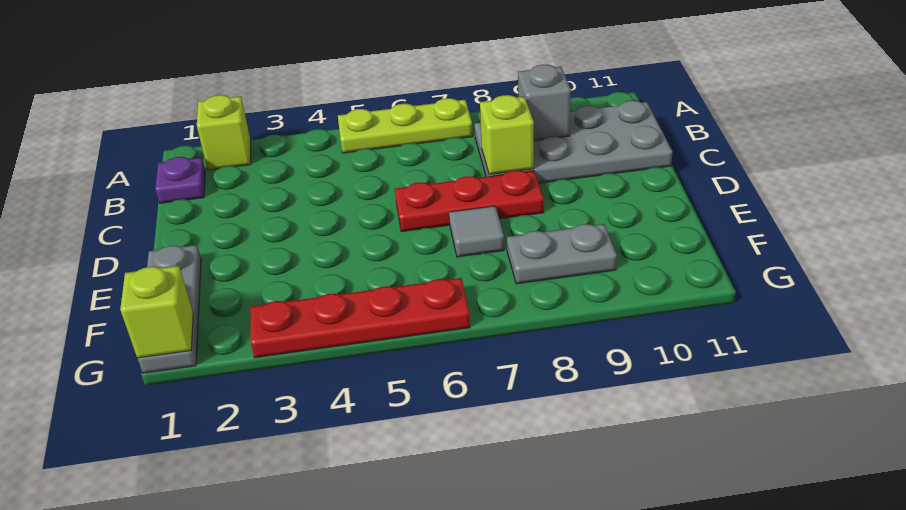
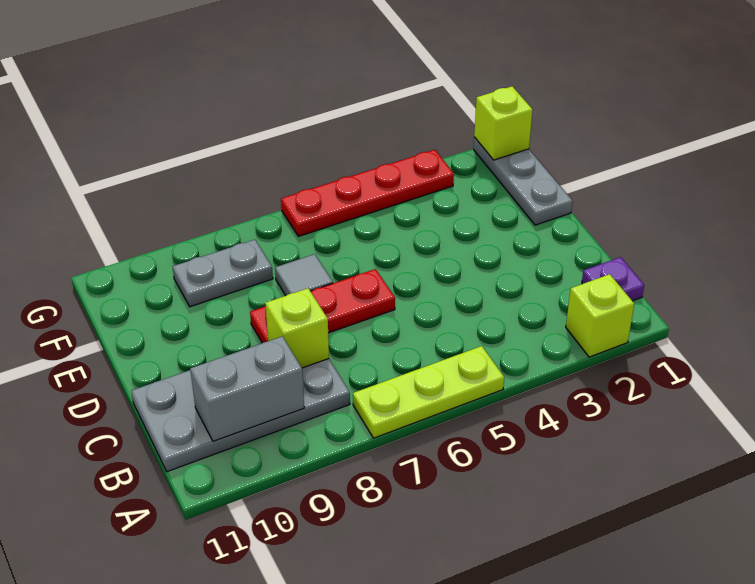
grey brick B9 level 2 -> grey brick B9:B10 level 2

